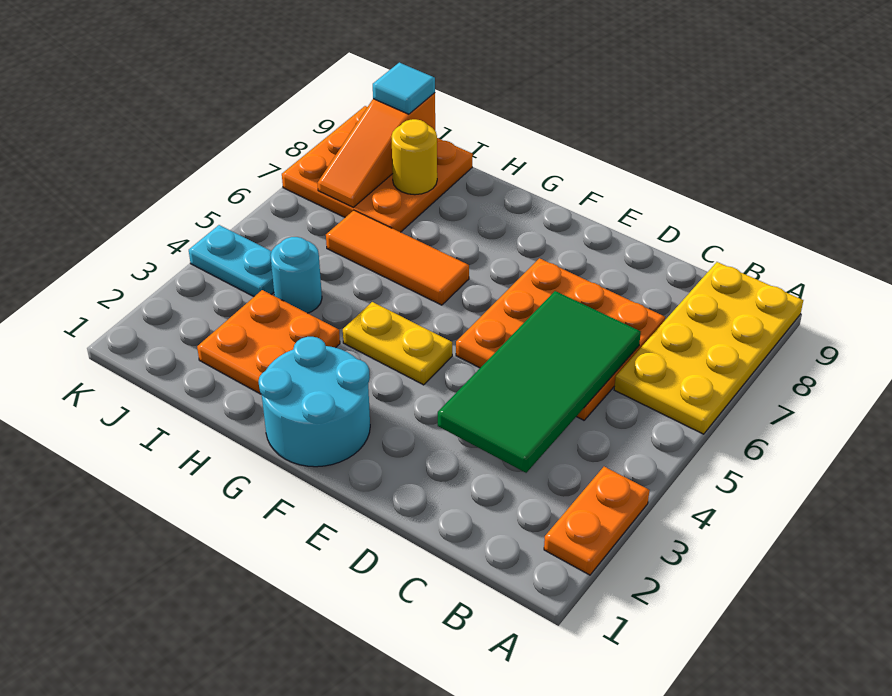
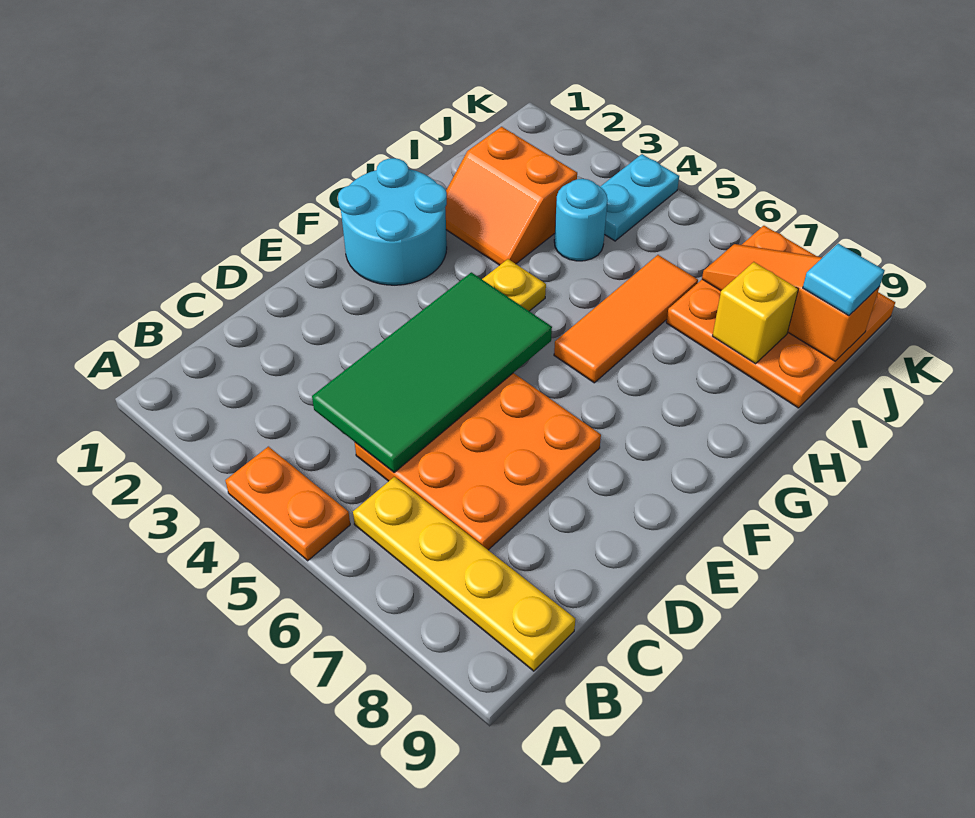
orange plate A2:A3 level 1 -> orange plate A4:A5 level 1
yellow plate A6:B9 level 1 -> yellow plate B6:B9 level 1
green tile C3:D6 level 2 -> green tile C4:F5 level 2
orange plate H2:I3 level 1 -> orange slope H2:I3 level 1 top I
yellow round brick I8 level 2 -> yellow brick I8 level 2

